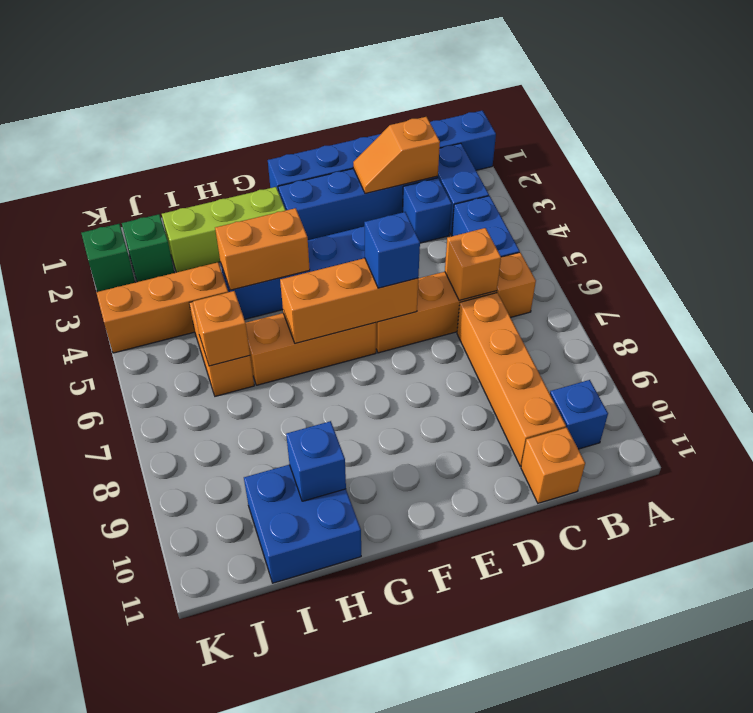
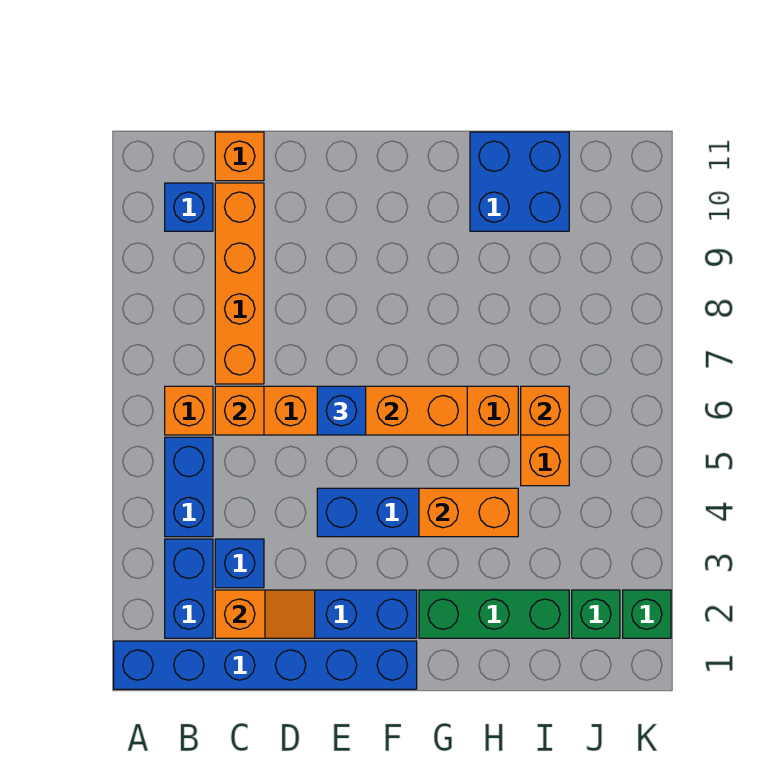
lime brick G2:I2 level 1 -> green brick G2:I2 level 1
blue brick H10 level 2 -> none
orange brick I4:K4 level 1 -> none

